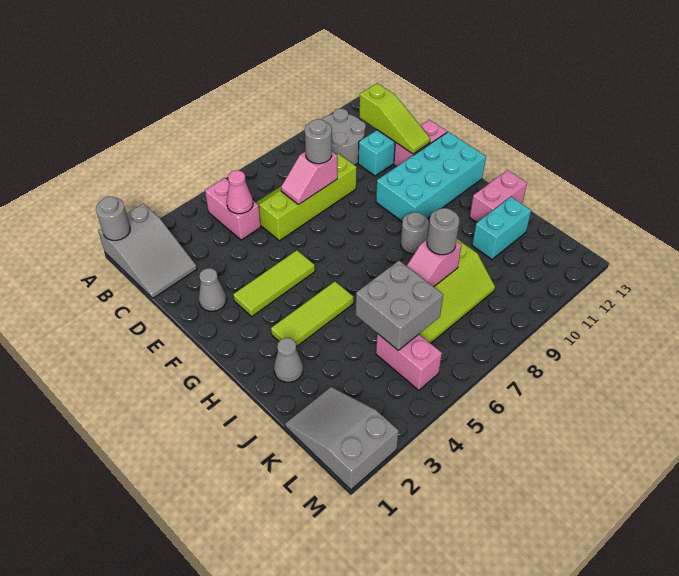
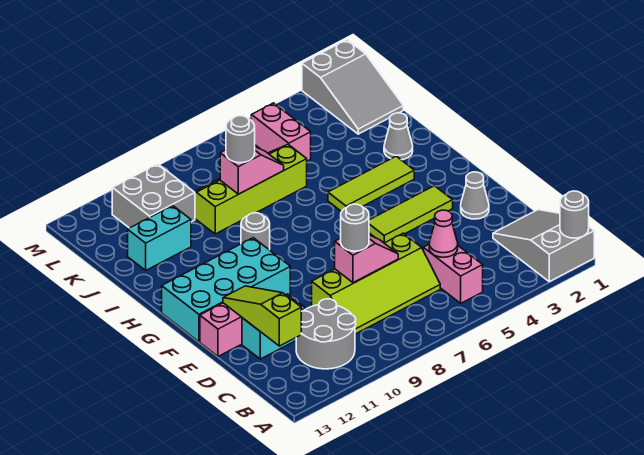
pink brick I12:I13 level 1 -> none
grey brick J5:K6 level 2 -> grey brick K10:L11 level 1

